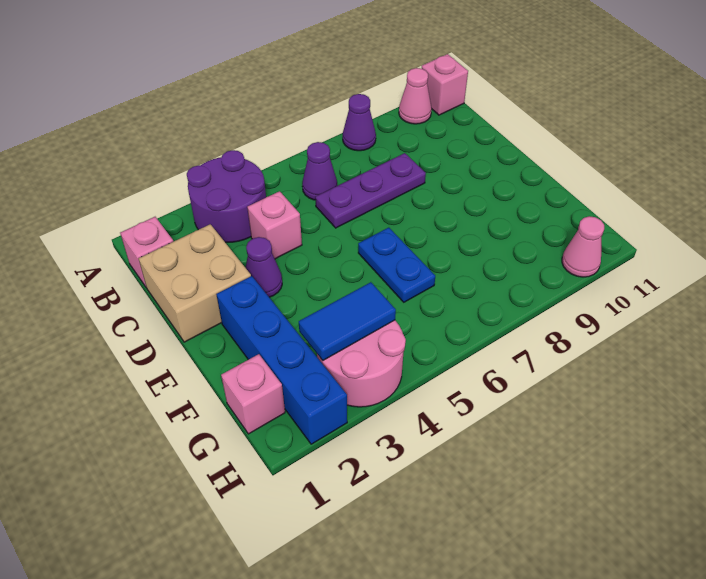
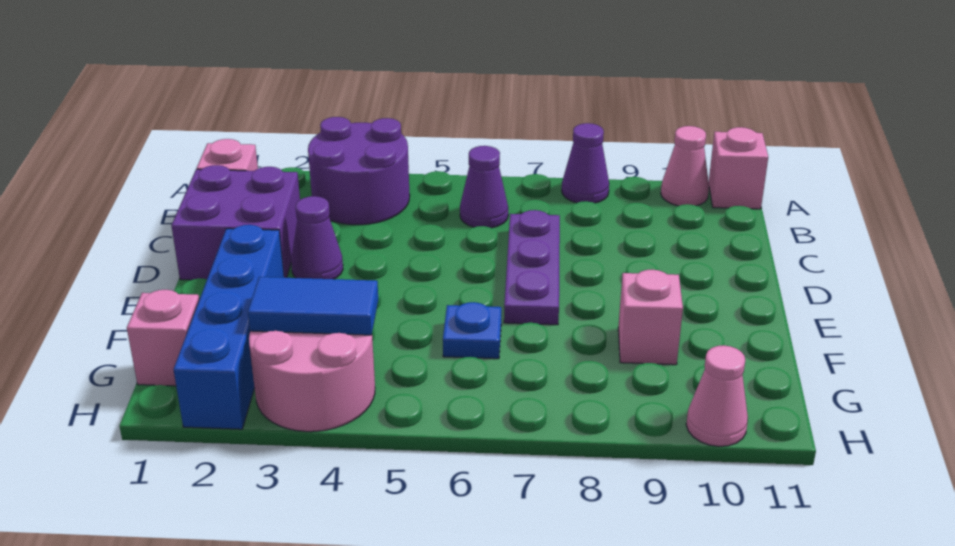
tan brick C1:D2 level 1 -> purple brick C1:D2 level 1
pink brick C4 level 1 -> pink brick F9 level 1
purple plate C6:C8 level 1 -> purple plate C7:E7 level 1
blue plate E6:F6 level 1 -> blue plate F6 level 1

